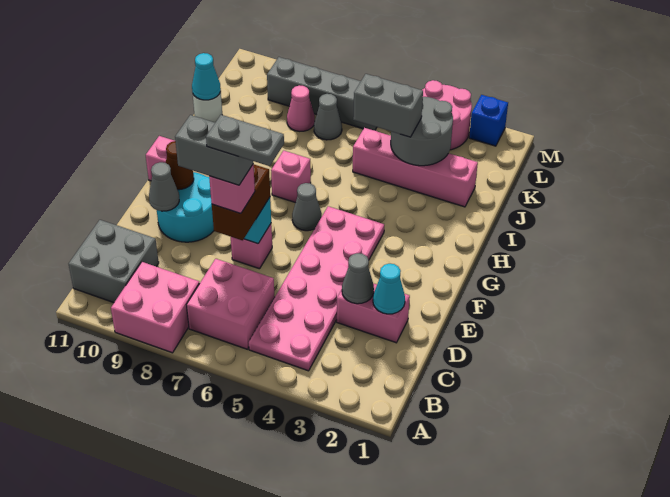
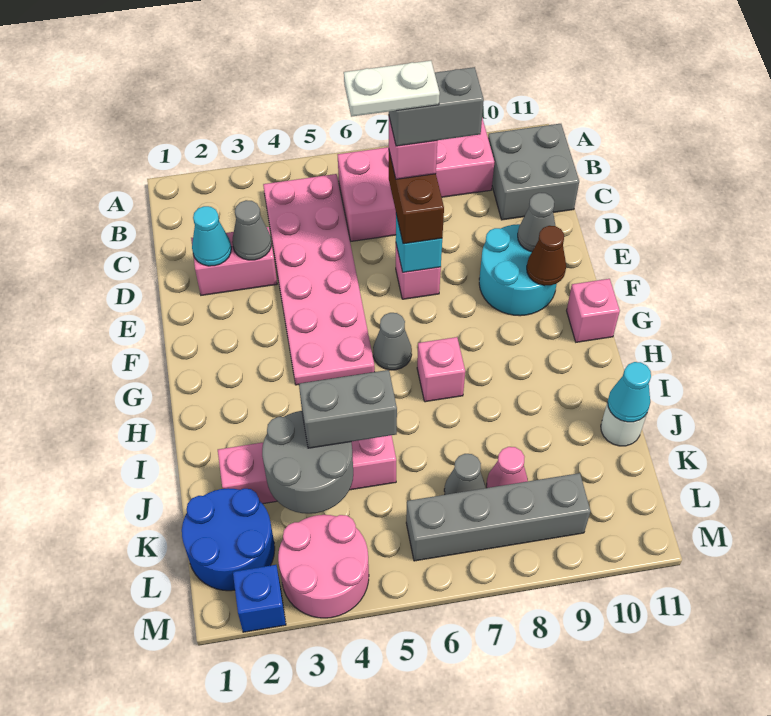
grey plate D6:D7 level 6 -> white plate D6:D7 level 6
none -> blue round brick K1:L2 level 1

